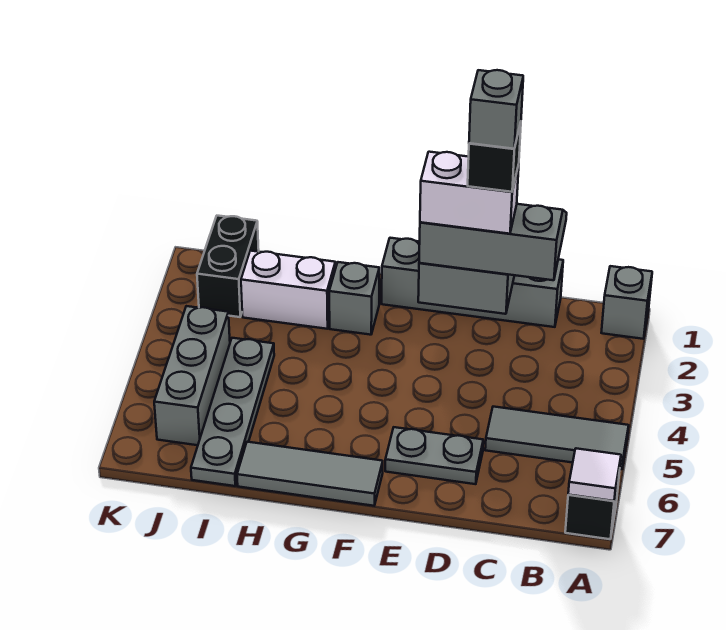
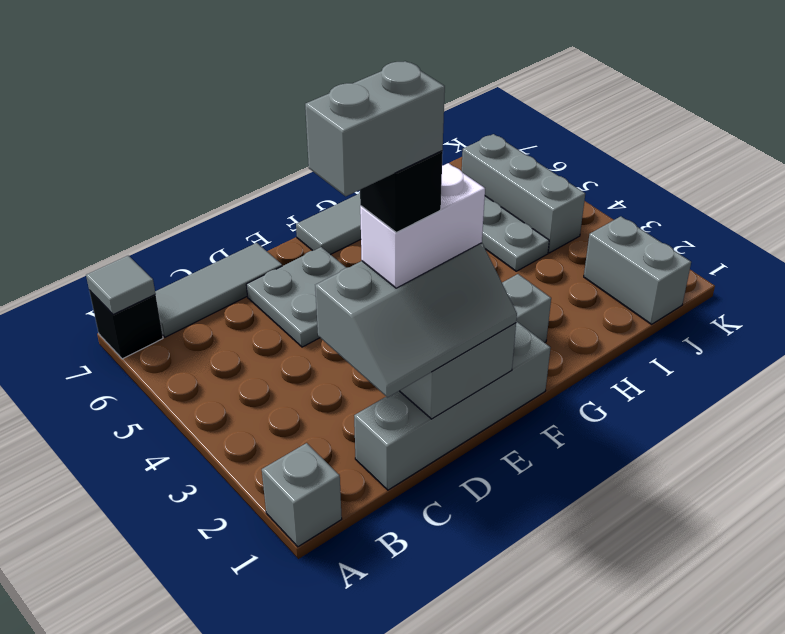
grey tile A5:C5 level 1 -> grey tile B7:D7 level 1
white tile A7 level 2 -> grey tile A7 level 2
grey brick D2 level 6 -> grey brick C2:D2 level 6
grey plate D6:E6 level 1 -> grey plate D5:E6 level 1
white brick H2:I2 level 1 -> none
black brick J1:J2 level 1 -> grey brick J1:J2 level 1

